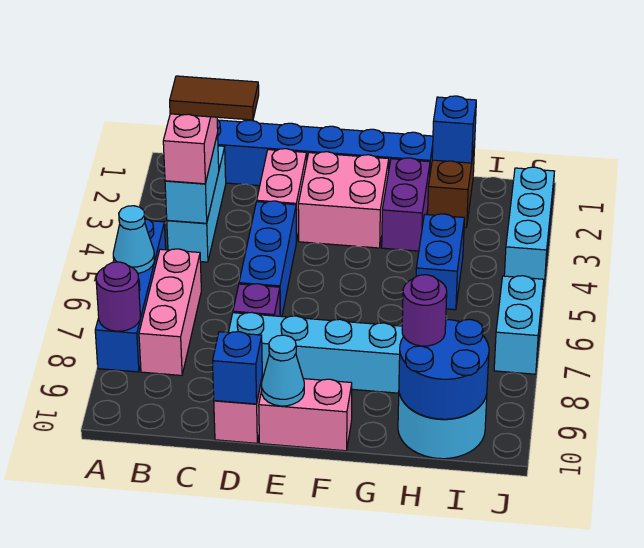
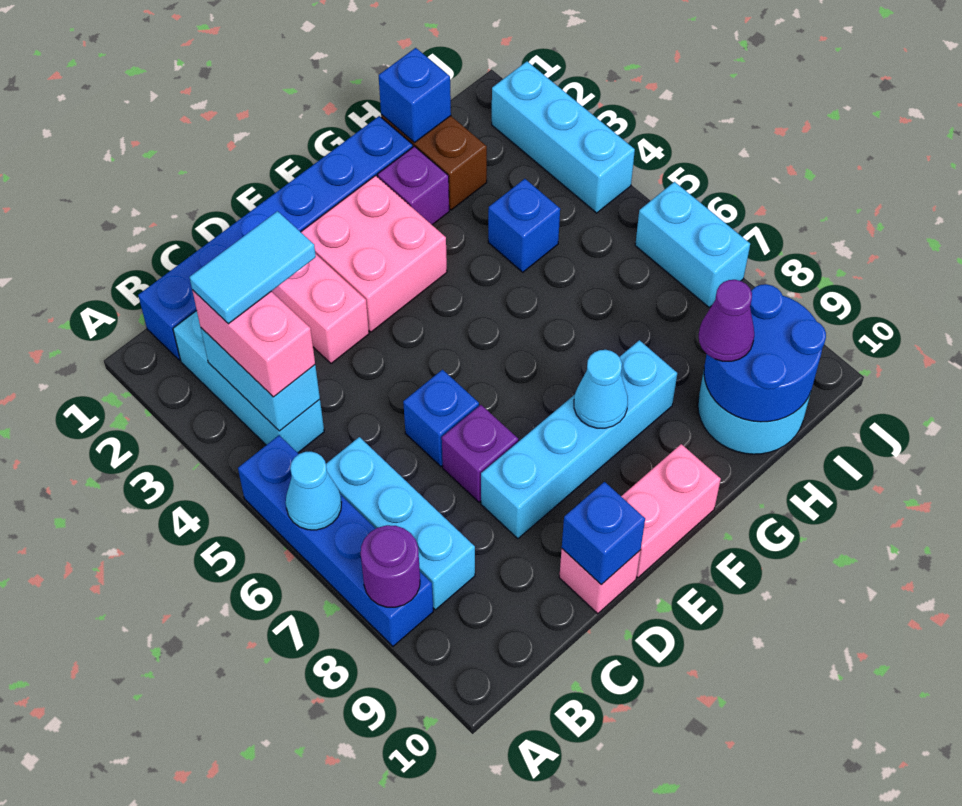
brown tile B3:C3 level 4 -> cyan tile B3:C3 level 4
pink brick B6:B8 level 1 -> cyan brick B6:B8 level 1
blue brick D4:D6 level 1 -> blue brick D6 level 1
cyan cone E10 level 2 -> cyan cone F8 level 2
purple brick G2:G3 level 1 -> purple brick G2 level 1
blue brick H4:H5 level 1 -> blue brick H4 level 1
purple round brick H9 level 3 -> purple cone H9 level 3

